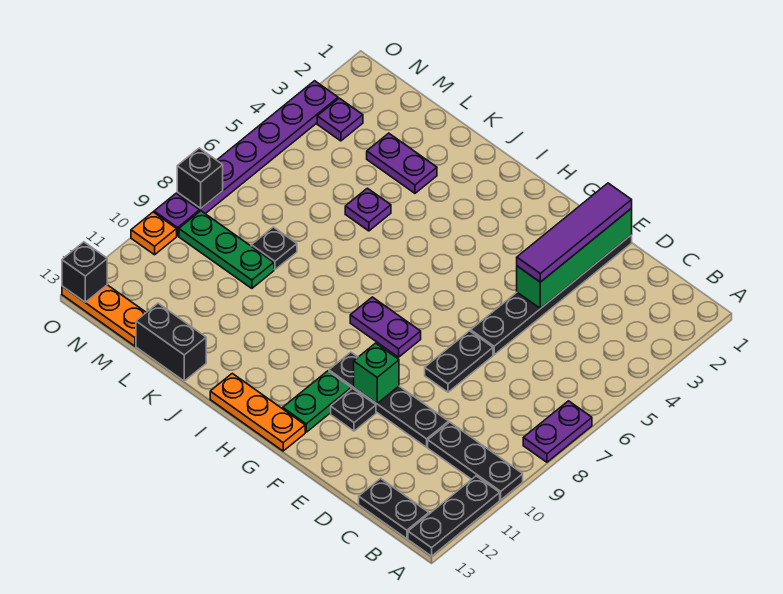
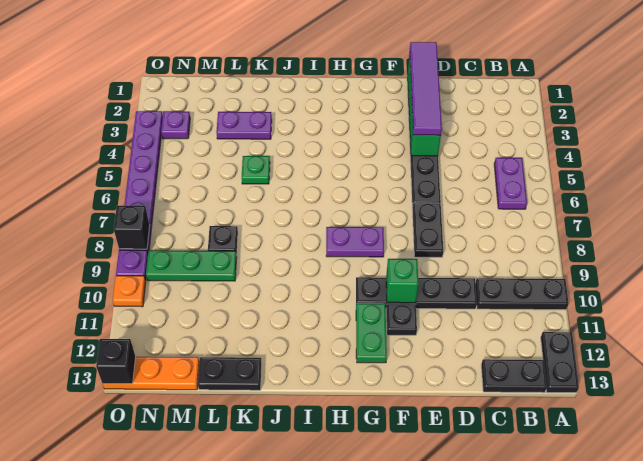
purple plate A7:A8 level 1 -> purple plate B5:B6 level 1
black plate A11:A13 level 1 -> black plate A12:A13 level 1
orange plate G13:I13 level 1 -> none
purple plate K5 level 1 -> green plate K5 level 1
black brick K13:L13 level 1 -> black plate K13:L13 level 1

